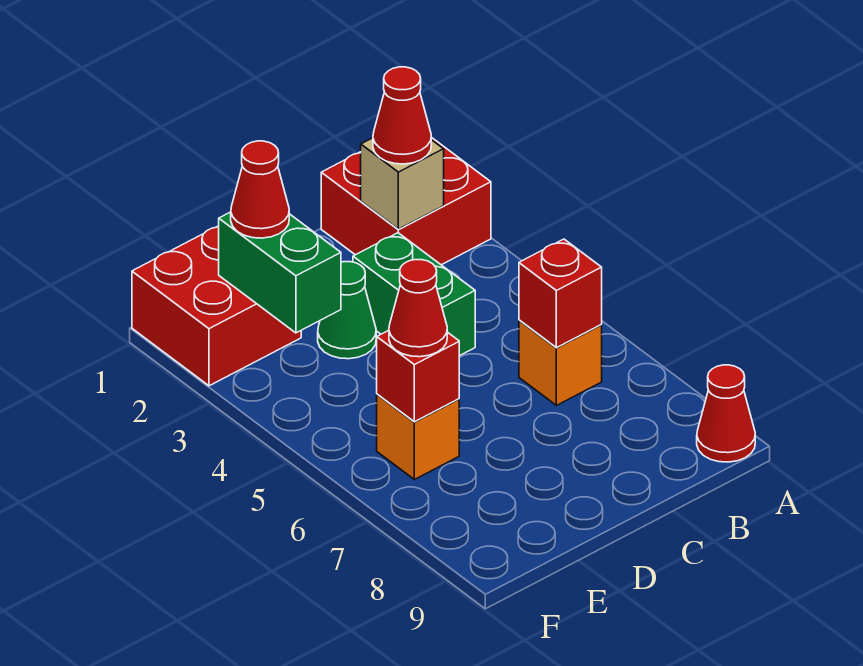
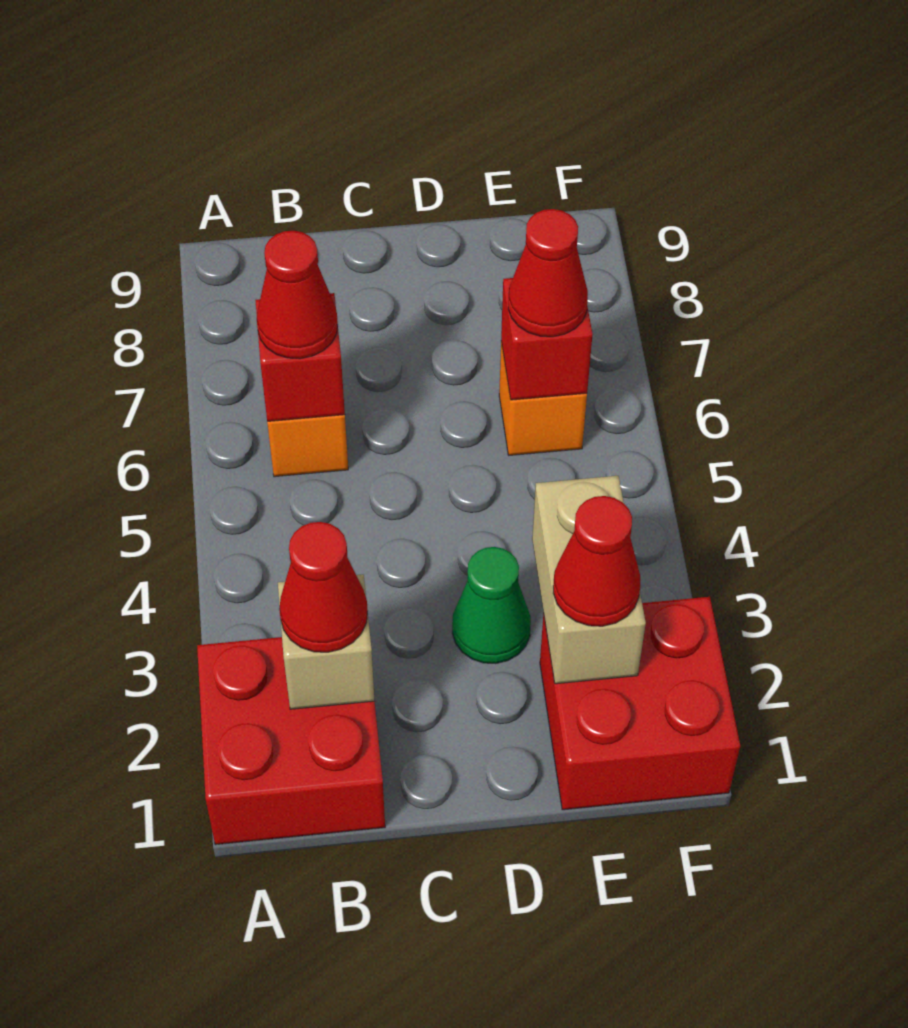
red cone A9 level 1 -> red cone B6 level 3
green brick C3:C4 level 1 -> none
green brick E2:E3 level 2 -> tan brick E2:E3 level 2

